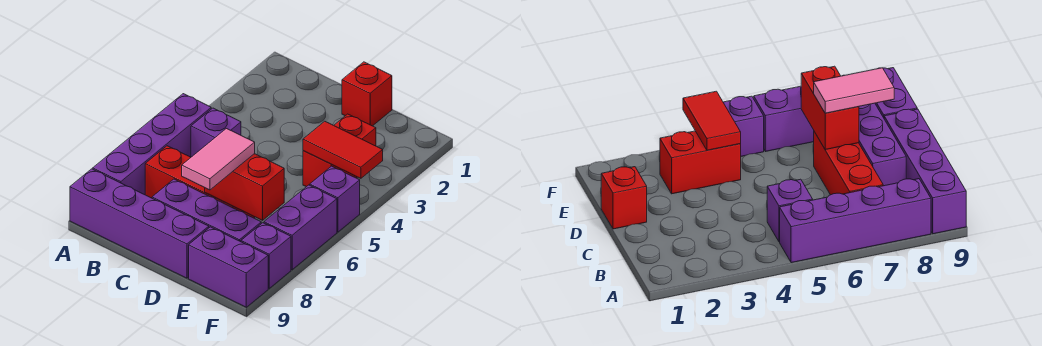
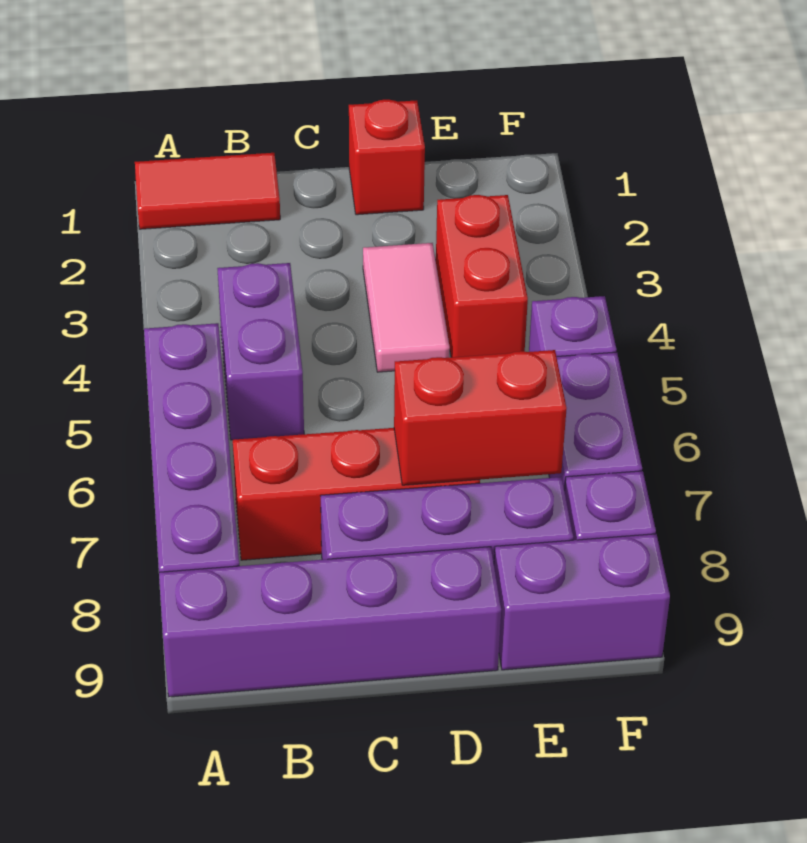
purple brick B5 level 1 -> purple brick B4:B5 level 1
pink tile D7:D8 level 3 -> pink tile D3:D4 level 1
red tile E4:F4 level 2 -> red tile A1:B1 level 1

